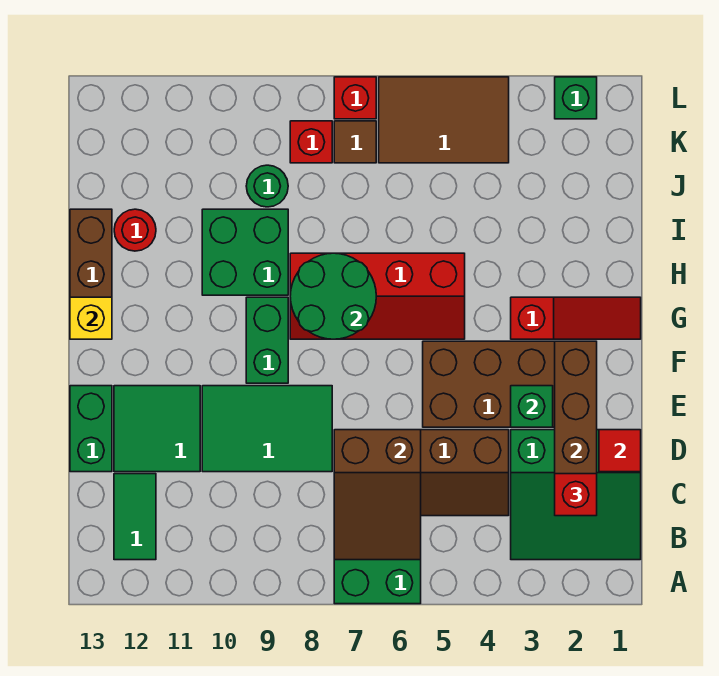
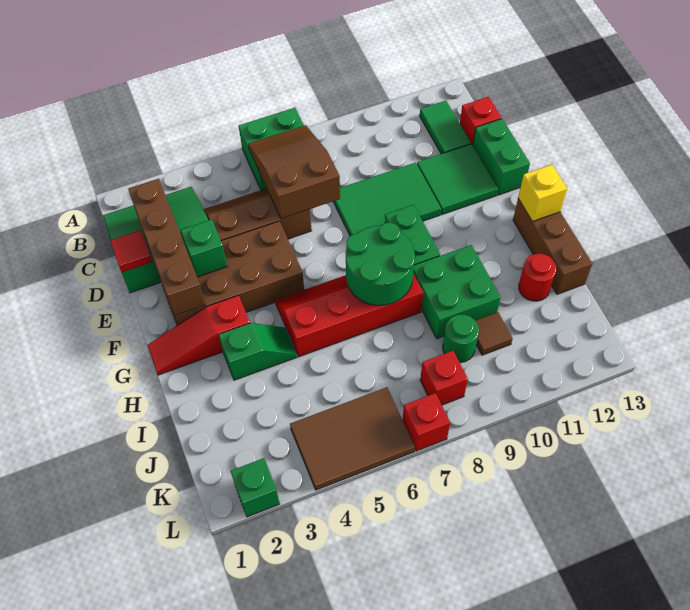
red brick C2 level 3 -> red brick C13 level 1
none -> green slope H3:H4 level 1 top 3
brown tile K7 level 1 -> brown tile J10 level 1

